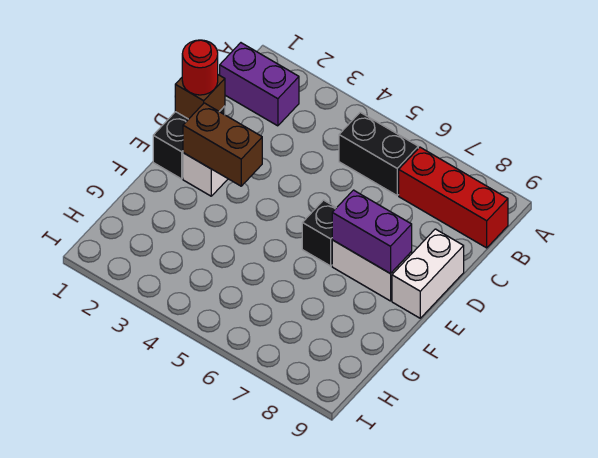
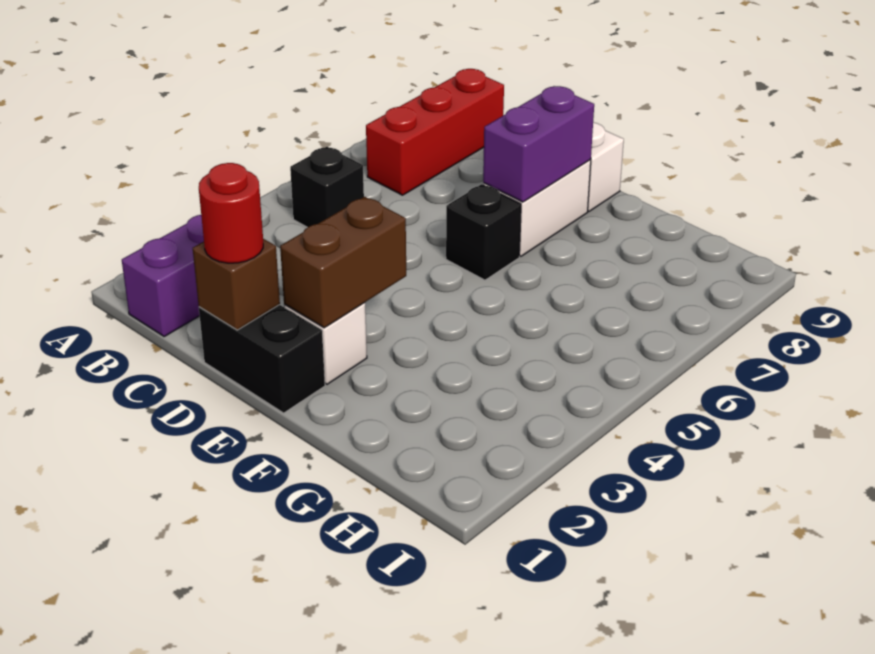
black brick B5:B6 level 1 -> black brick B5 level 1

